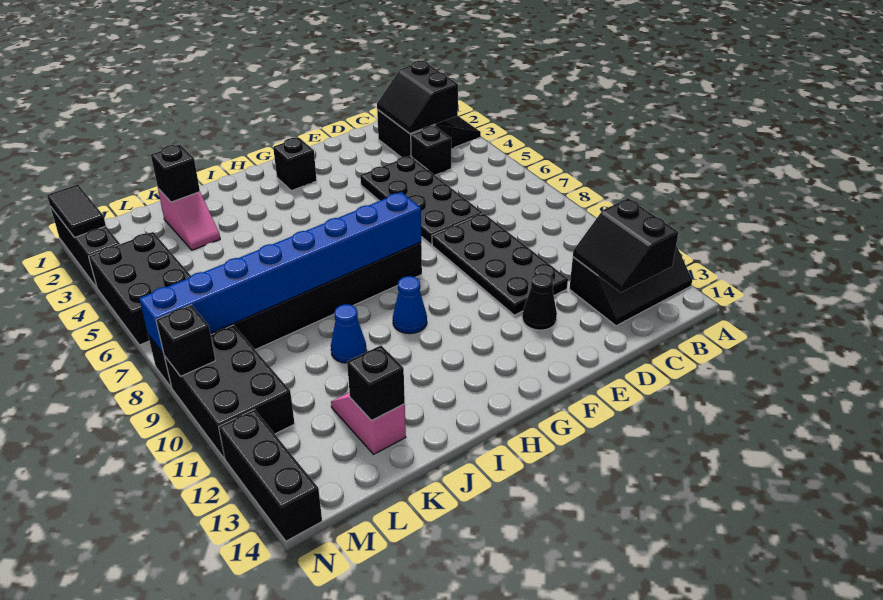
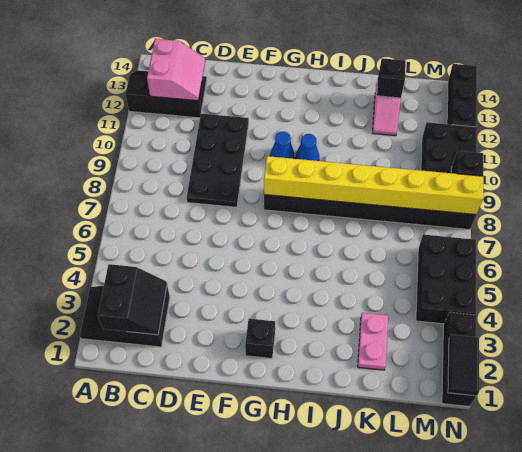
black slope B12:C13 level 2 top B -> pink slope B12:C13 level 2 top B
black brick C4 level 1 -> none
black plate D4:E7 level 1 -> none
black cone E12 level 1 -> none
blue brick G8:N8 level 2 -> yellow brick G8:N8 level 2
blue cone J10 level 1 -> blue cone G10 level 1
pink slope K2:K3 level 1 top 2 -> pink plate K2:K3 level 1
black brick K2 level 2 -> none

